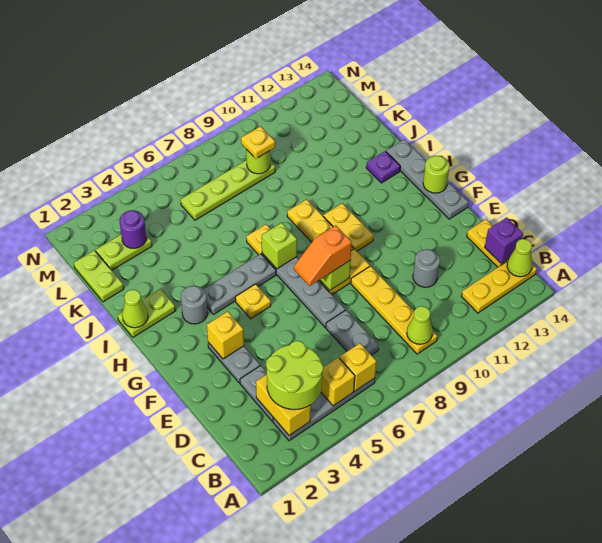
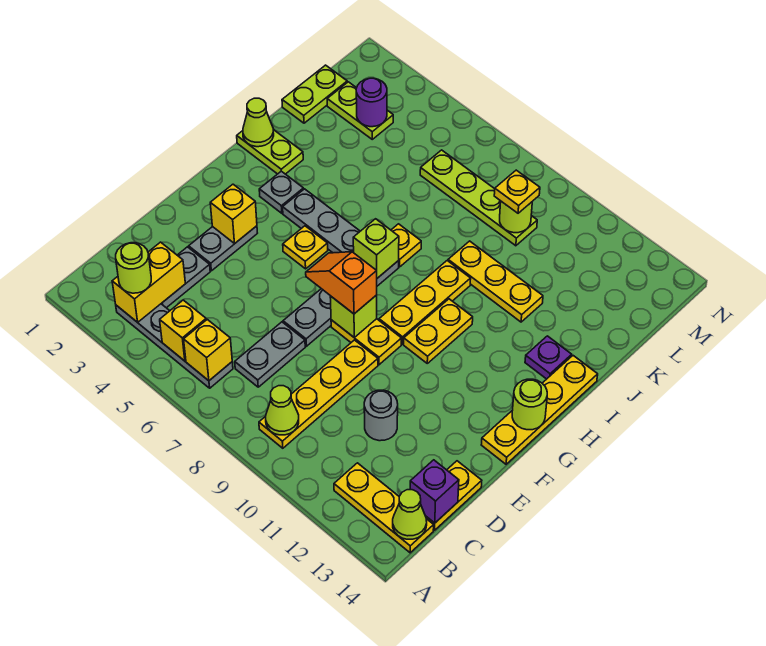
lime round brick B3:C4 level 3 -> lime round brick B3 level 3
grey plate F14:I14 level 1 -> yellow plate F14:I14 level 1
grey round brick H3 level 1 -> grey plate H3 level 1
none -> yellow plate J9:J11 level 1

